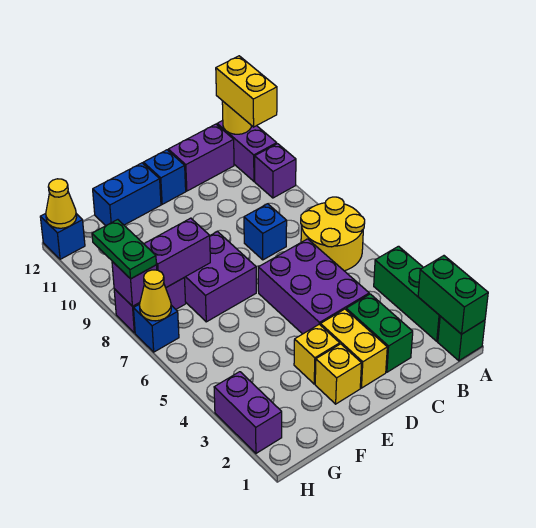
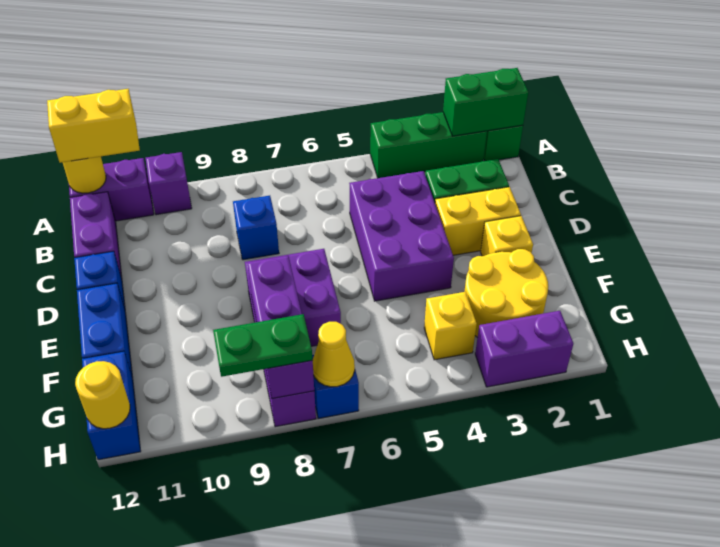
yellow round brick A6:B7 level 1 -> yellow round brick F2:G3 level 1
purple brick C4:D6 level 1 -> purple brick C4:E5 level 1
yellow brick E3 level 1 -> yellow brick G4 level 1
blue brick H12 level 1 -> blue brick G12:H12 level 1
yellow cone H12 level 2 -> yellow round brick H12 level 2

